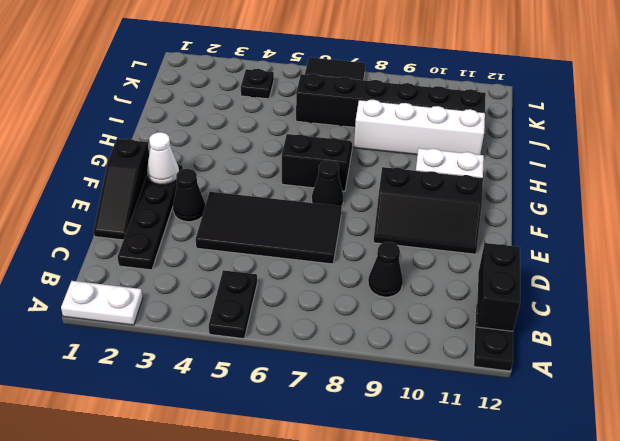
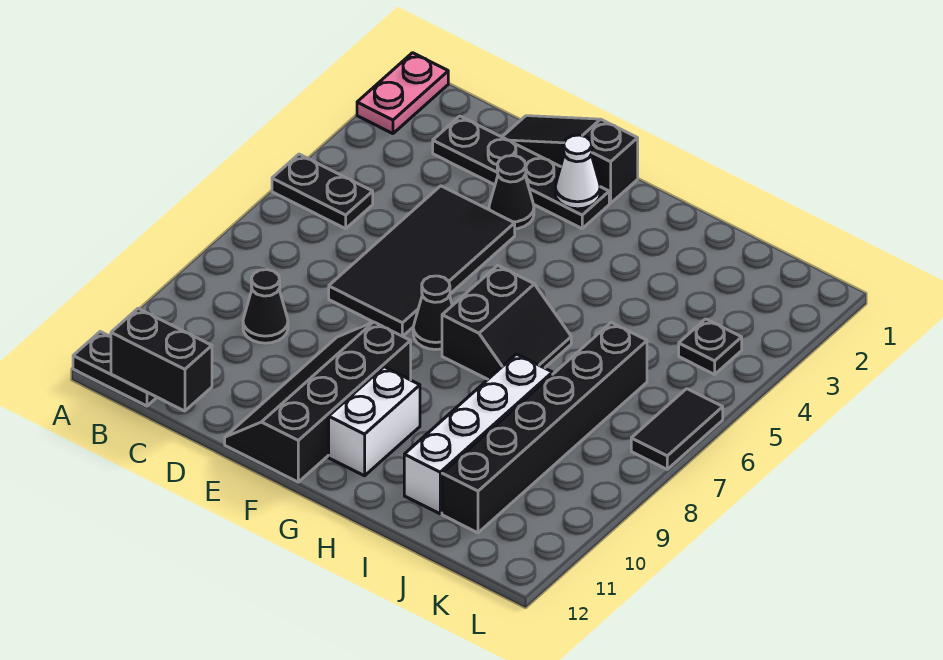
white plate A1:A2 level 1 -> pink plate A1:A2 level 1
black slope E9:F11 level 1 top F -> black slope E9:F12 level 1 top F

